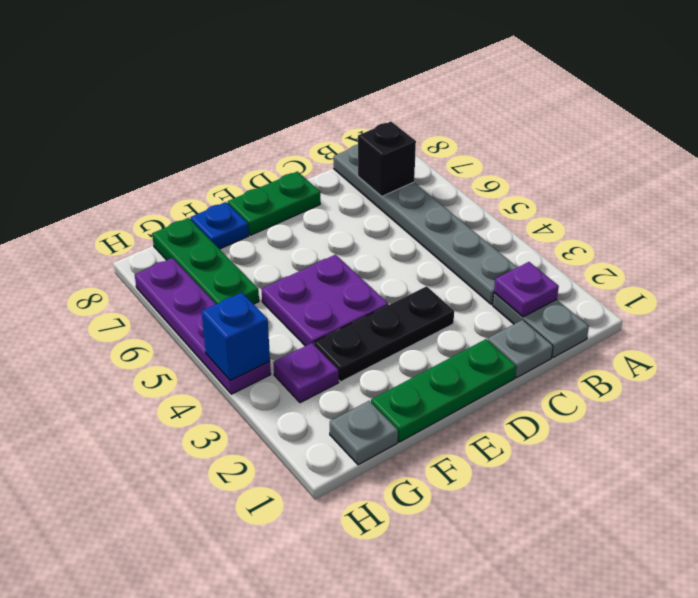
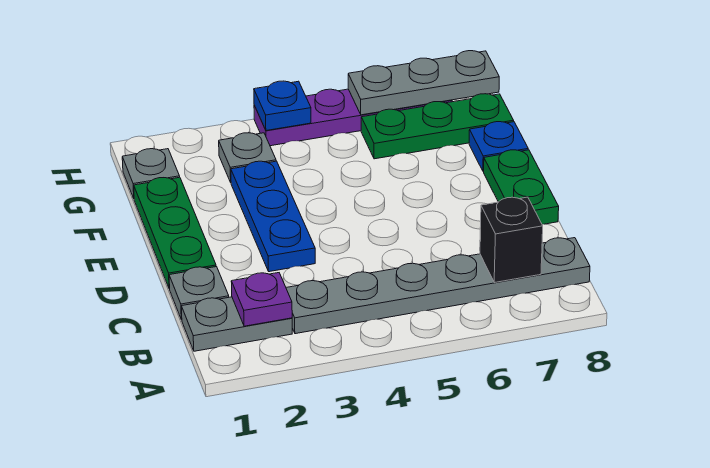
black plate D3:F3 level 1 -> blue plate D3:F3 level 1
purple plate E4:F5 level 1 -> none
purple plate G3 level 1 -> grey plate G3 level 1
blue brick H4 level 2 -> blue plate H4 level 2
none -> grey plate H6:H8 level 2

